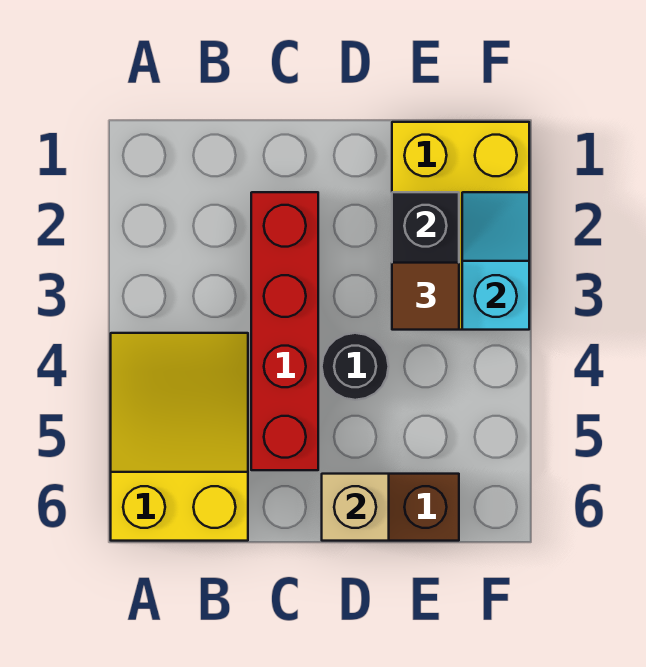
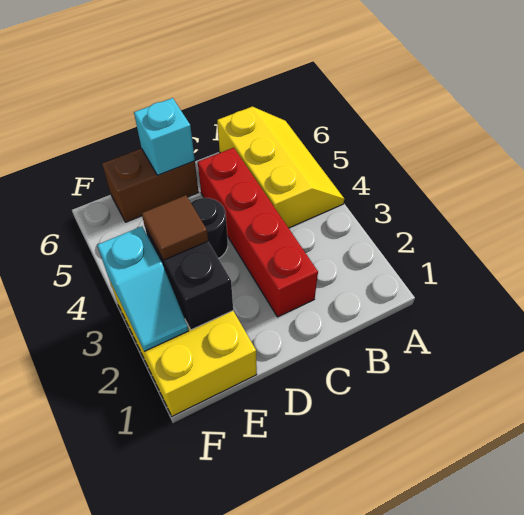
yellow slope A4:B6 level 1 top 6 -> yellow slope A4:B6 level 1 top B
tan brick D6 level 2 -> cyan brick D6 level 2

